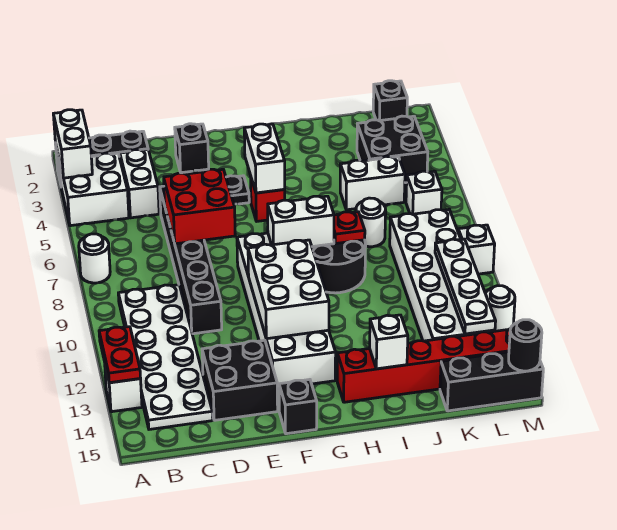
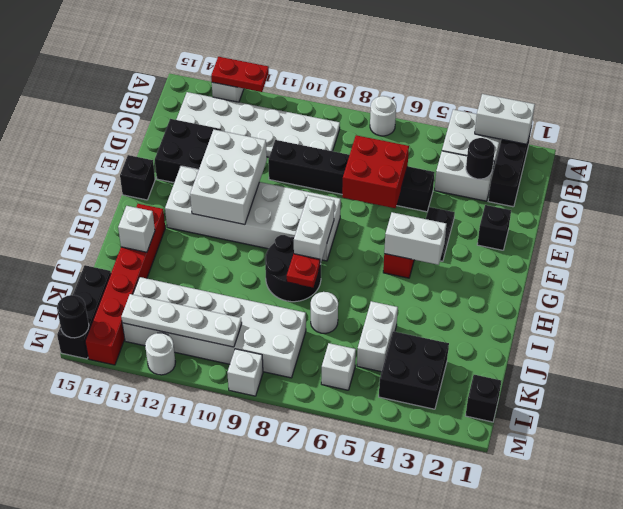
none -> black round brick C3 level 2
white brick F10:G12 level 2 -> white brick E11:G12 level 2

